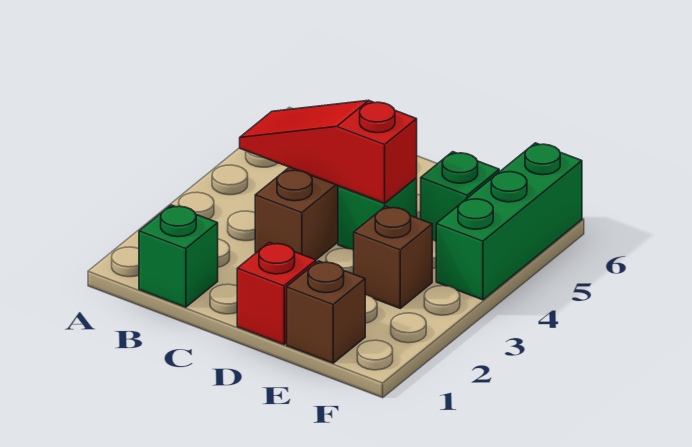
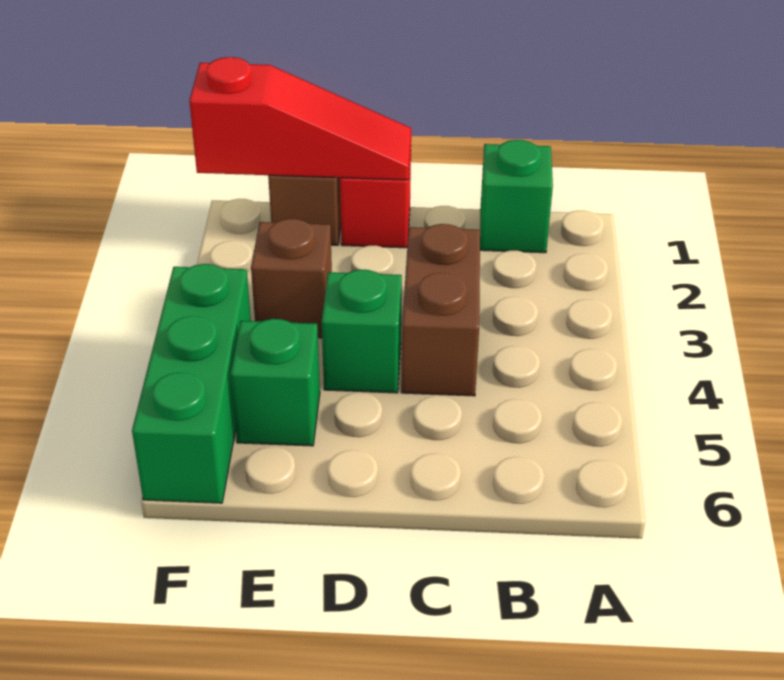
red slope B4:D4 level 2 top D -> red slope D1:F1 level 2 top F

